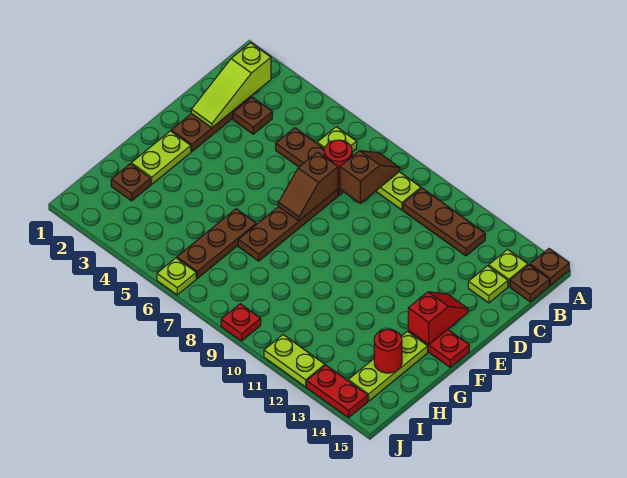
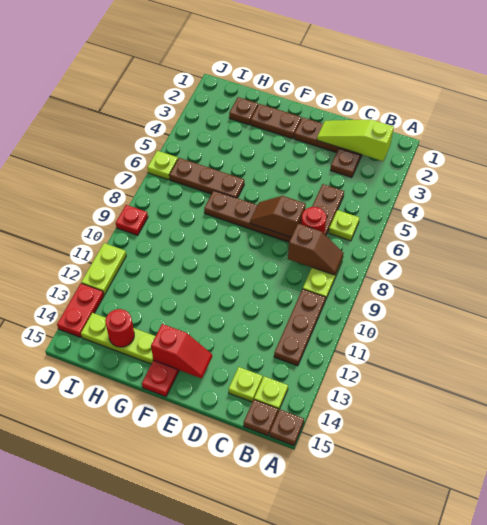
lime plate F2:G2 level 1 -> brown plate F2:G2 level 1

